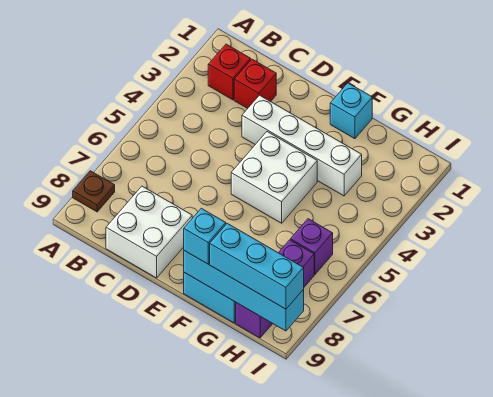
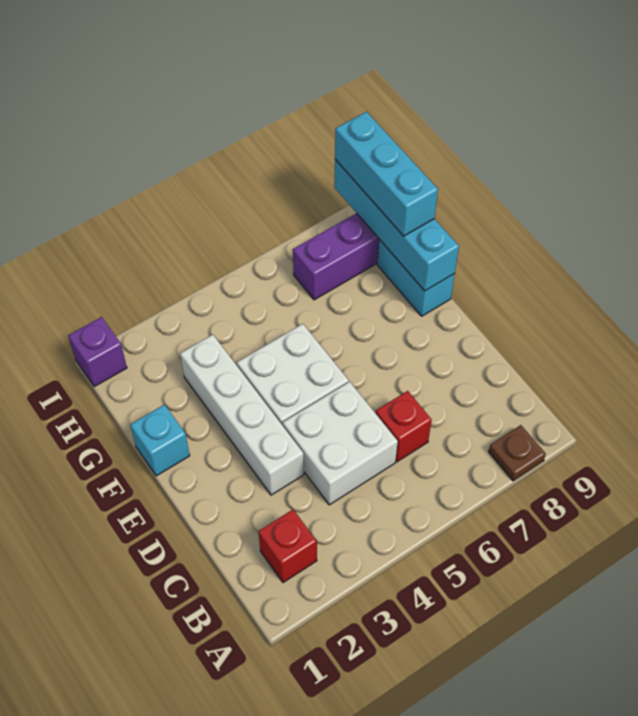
red brick C2 level 1 -> red brick C6 level 1
white brick C8:D9 level 1 -> white brick C4:D5 level 1
cyan brick F9 level 3 -> none
purple brick H6 level 1 -> purple brick I1 level 1

